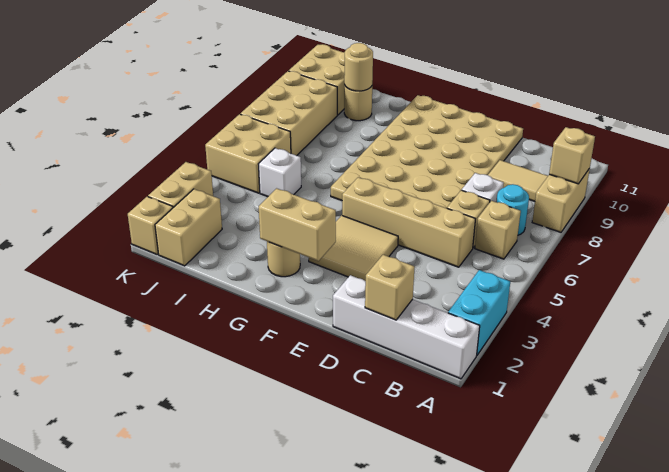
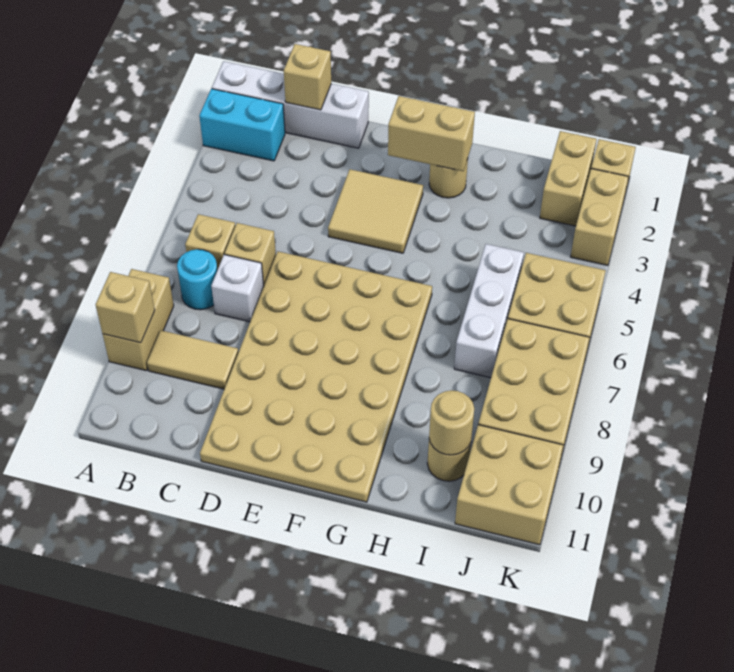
cyan brick A2:A3 level 1 -> cyan brick A2:B2 level 1
tan brick C5:F5 level 1 -> none
white brick I5 level 1 -> white brick I5:I7 level 1

